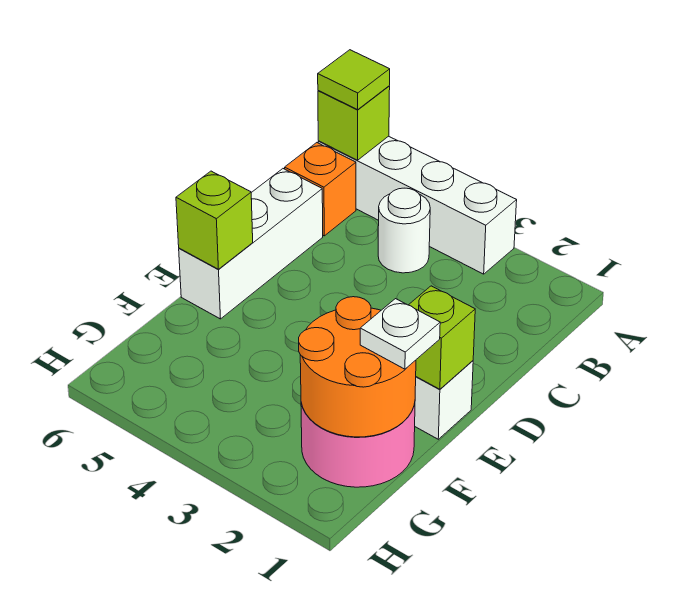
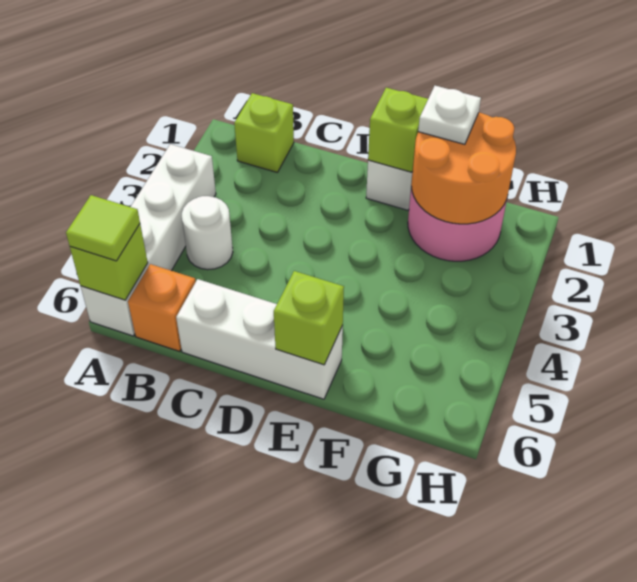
none -> lime brick B1 level 1

